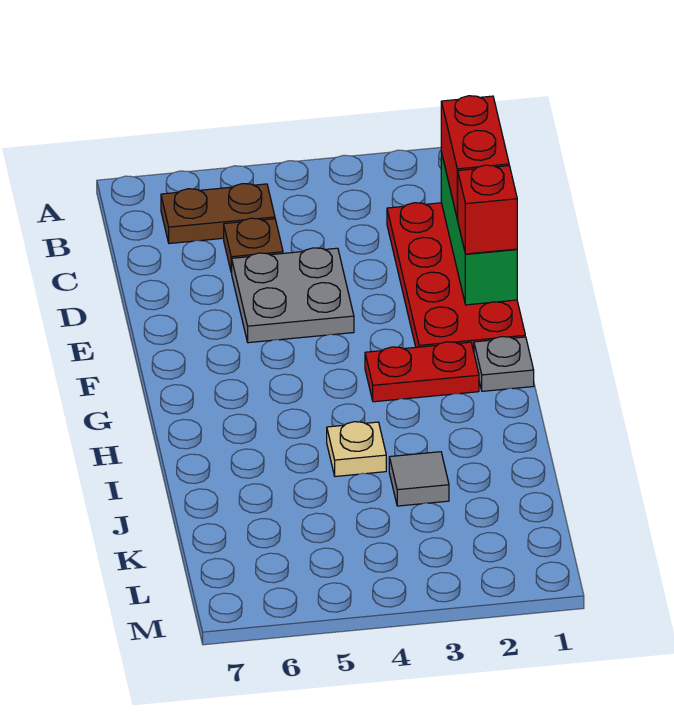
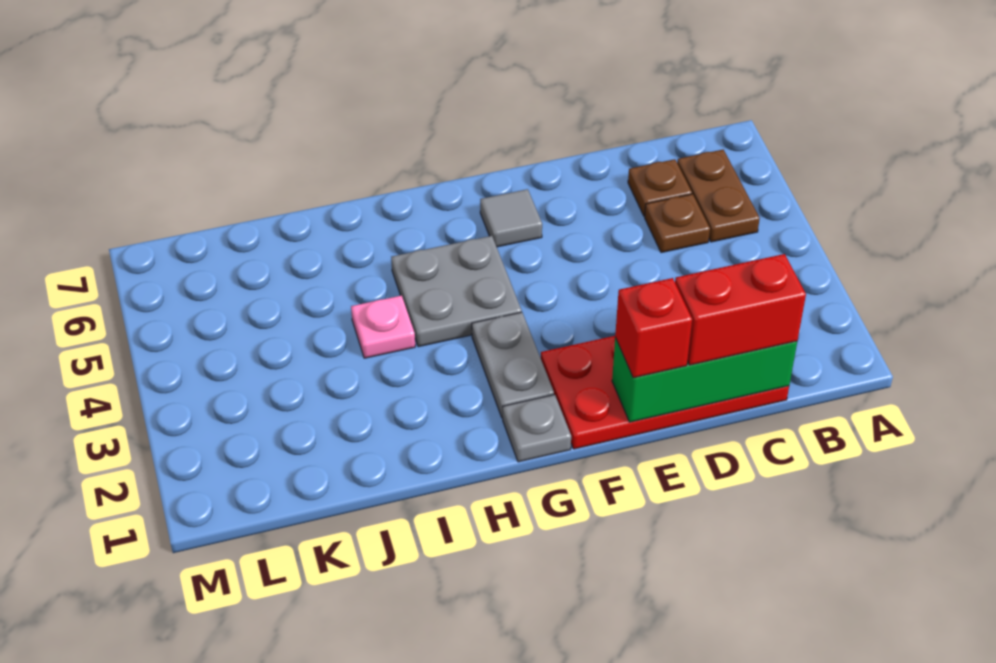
none -> brown plate C6 level 1
grey plate D4:E5 level 1 -> grey plate G4:H5 level 1
red plate G2:G3 level 1 -> grey plate G2:G3 level 1
tan plate I4 level 1 -> pink plate I4 level 1
grey tile J3 level 1 -> grey tile F6 level 1

